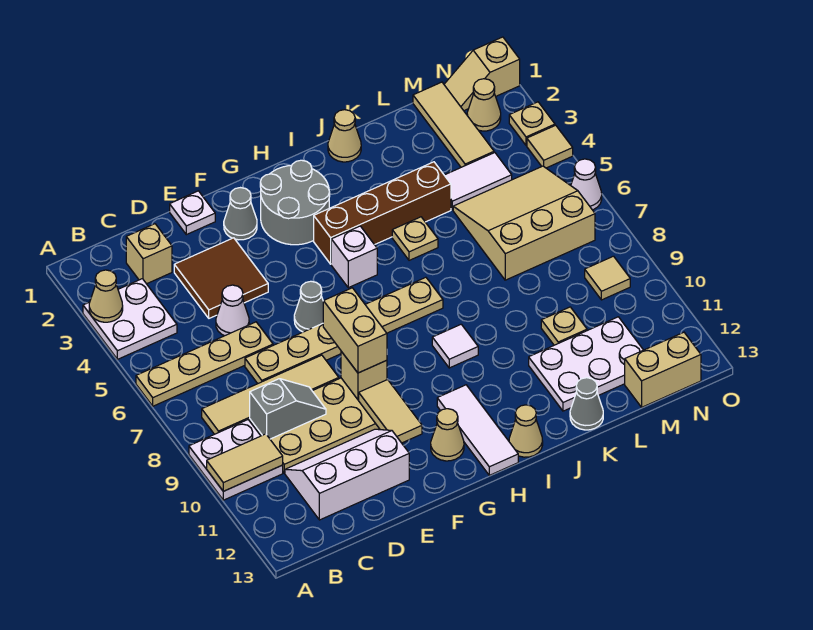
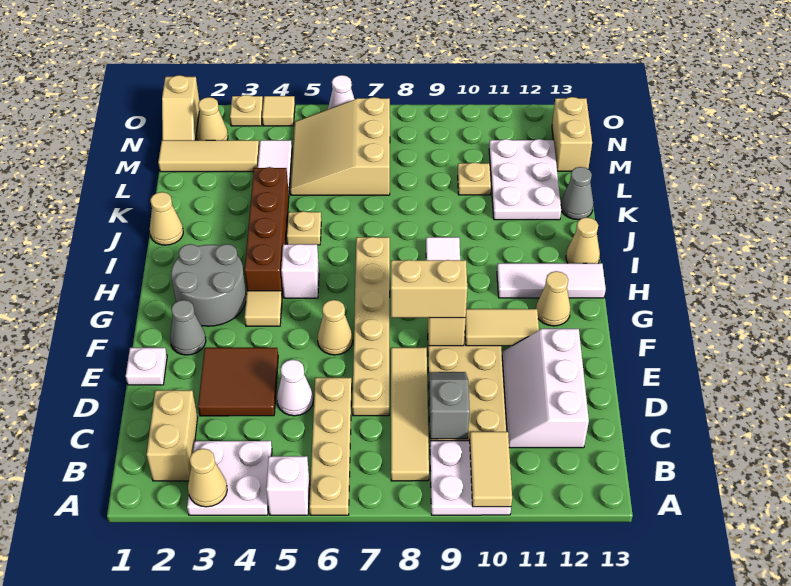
none -> white brick A5 level 1
tan brick C2 level 1 -> tan brick B2:C2 level 1
grey cone F6 level 1 -> tan cone F6 level 1
tan tile N9 level 1 -> tan tile G4 level 1

